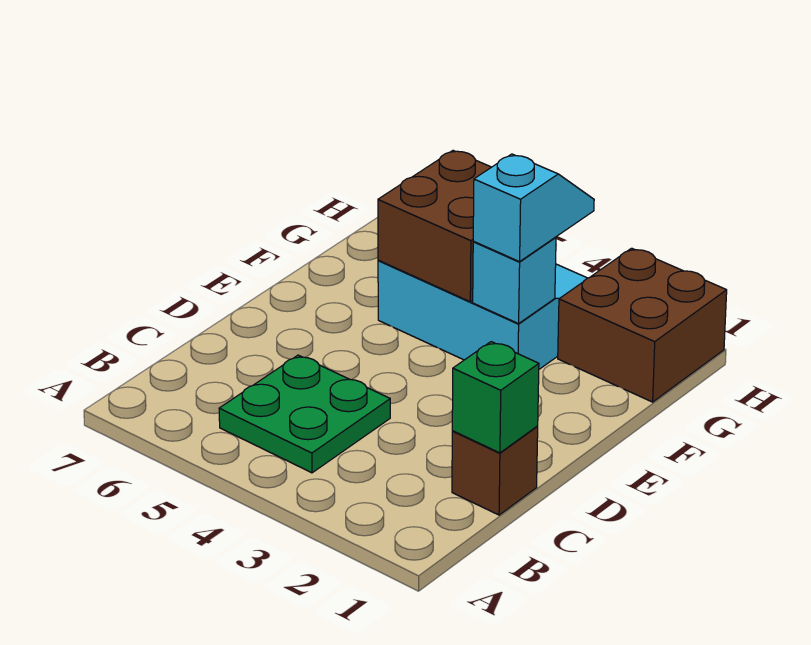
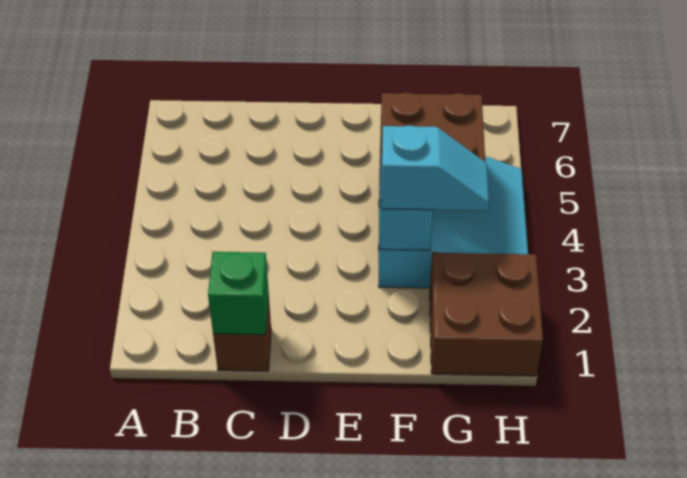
green plate B4:C5 level 1 -> none

